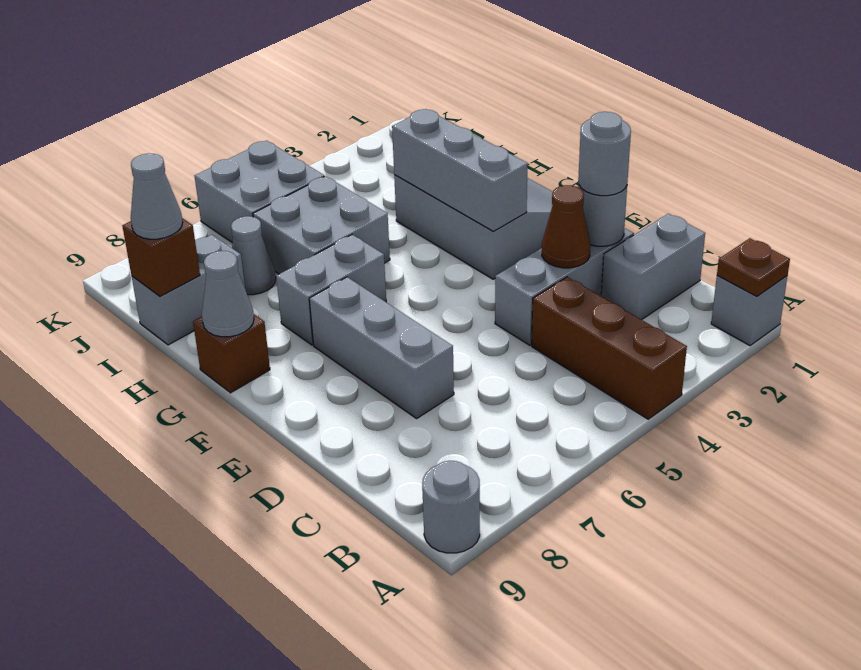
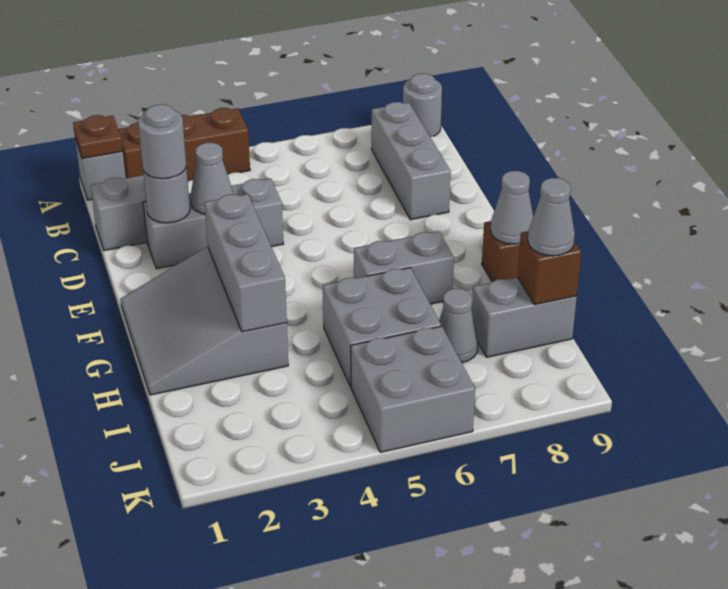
brown brick A4:C4 level 1 -> brown brick A2:A4 level 1
brown cone D3 level 2 -> grey cone D3 level 2
grey brick D7:F7 level 1 -> grey brick B8:D8 level 1

